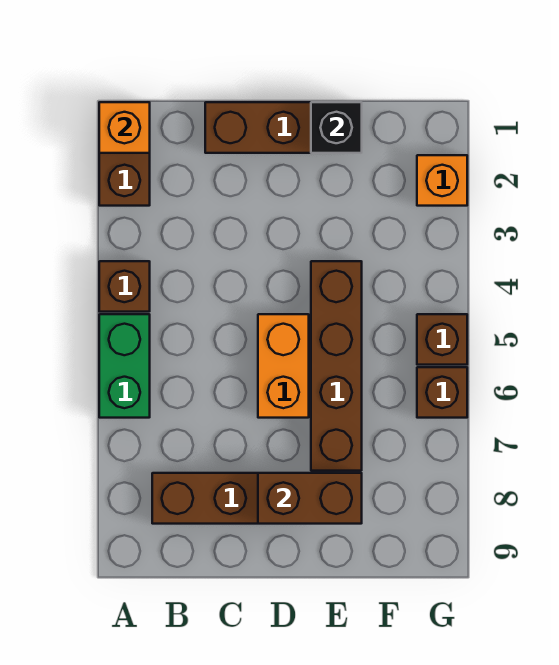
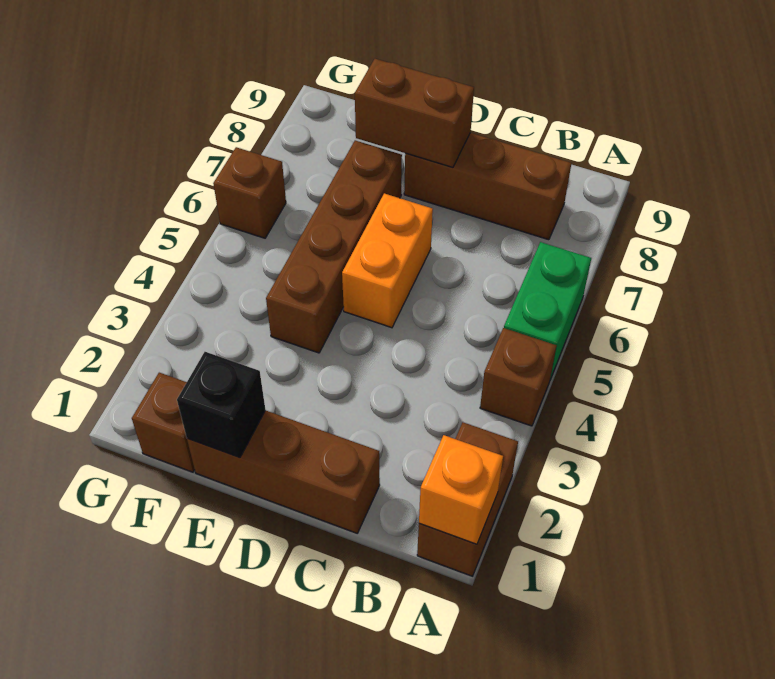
orange brick G2 level 1 -> none
brown brick G5 level 1 -> brown brick F1 level 1

